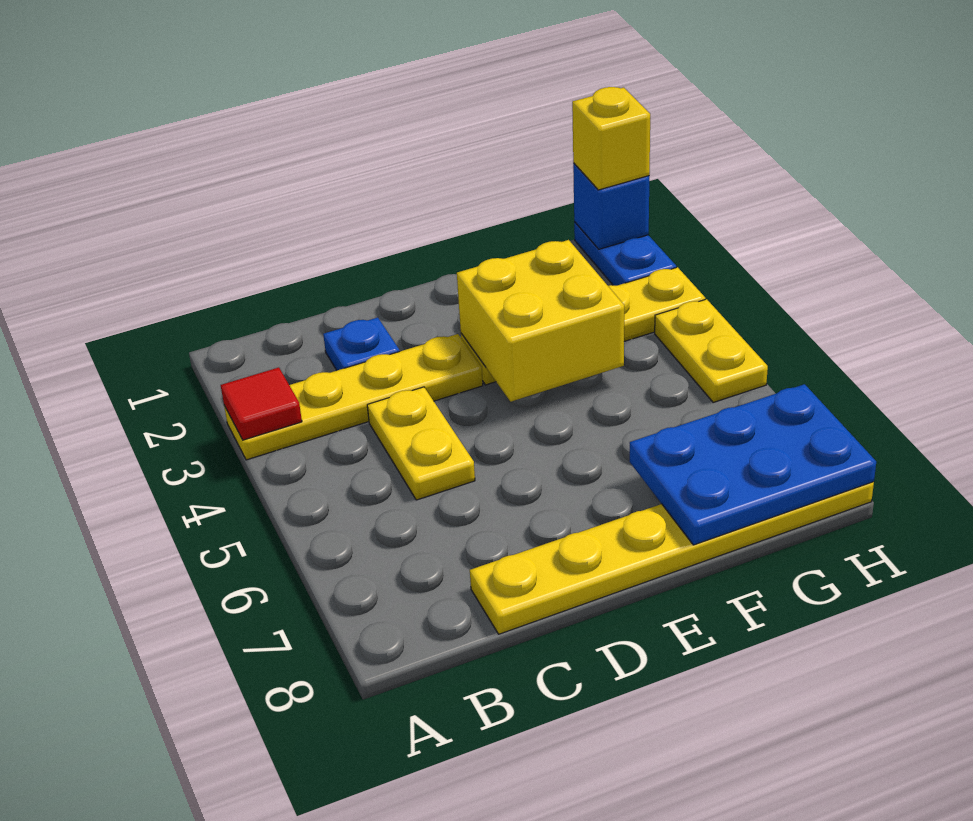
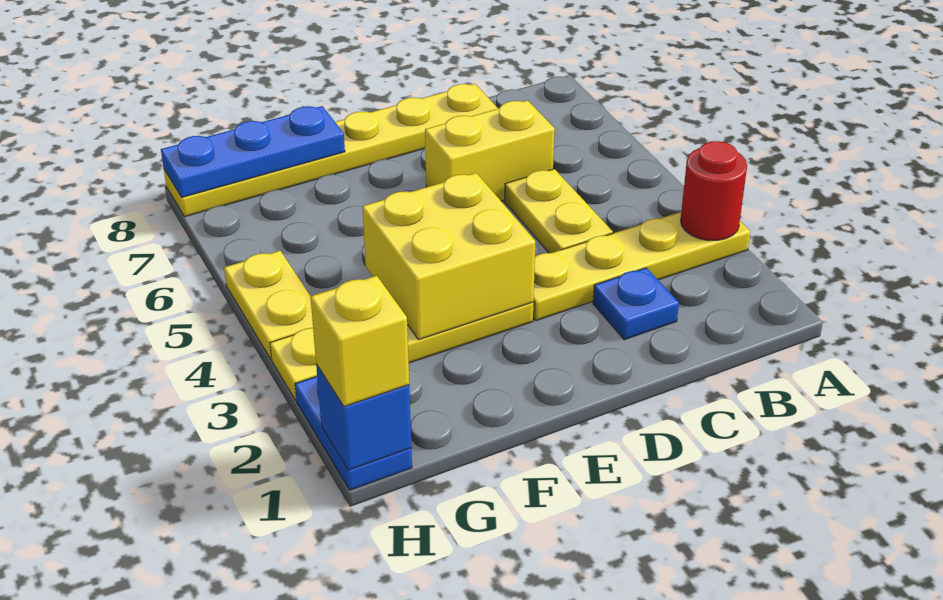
red tile A3 level 2 -> red round brick A3 level 2
none -> yellow brick C6:D6 level 1
blue plate F7:H8 level 2 -> blue plate F8:H8 level 2

